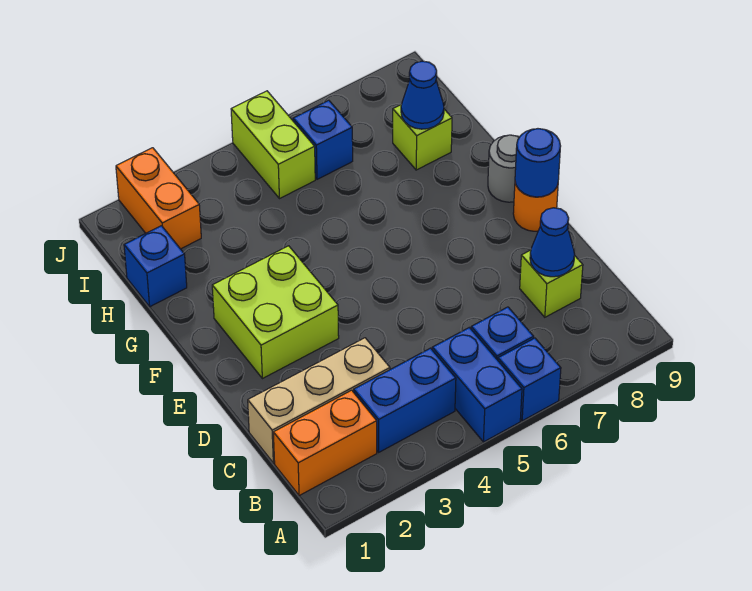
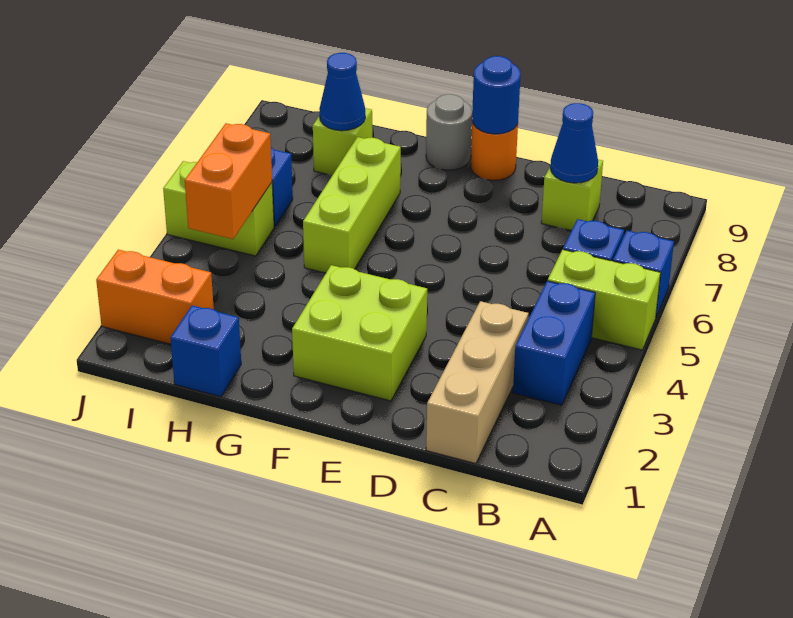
blue brick A5:B5 level 1 -> lime brick A5:B5 level 1
orange brick B1:B2 level 1 -> orange brick I4:I5 level 2
none -> lime brick G5:G7 level 1

